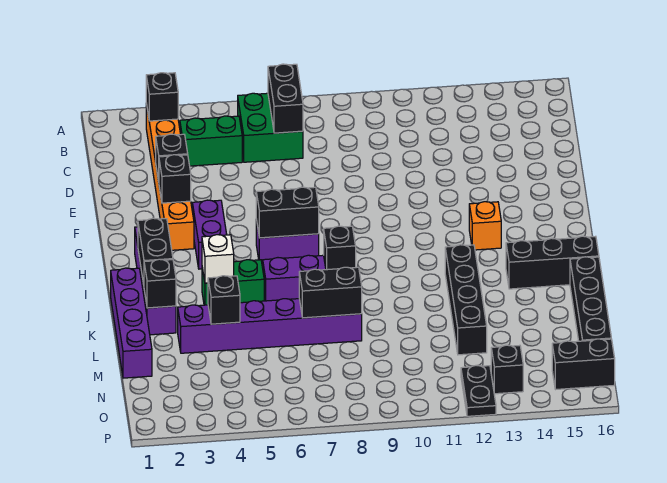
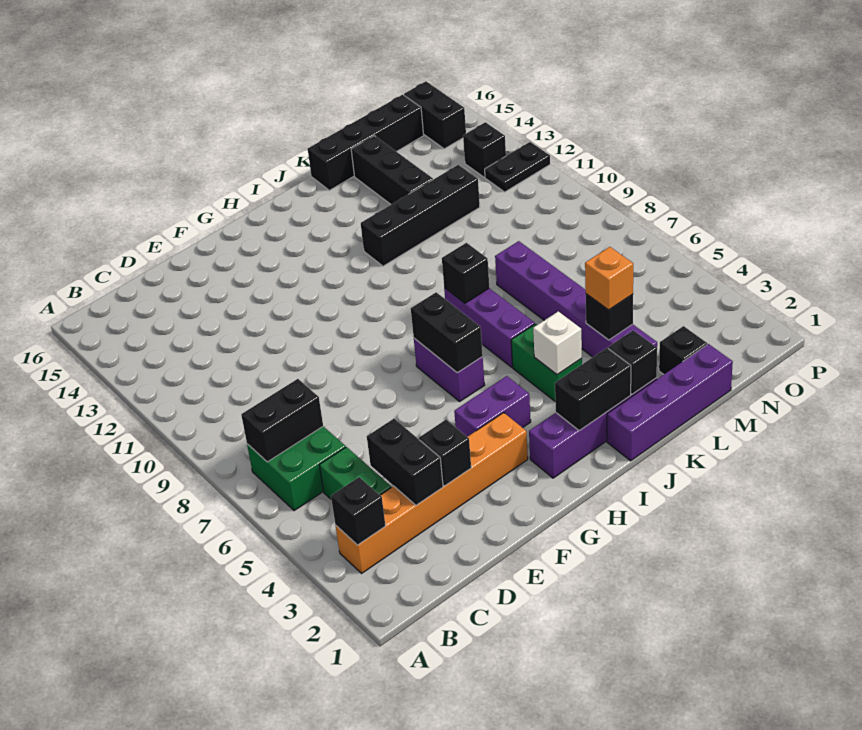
black brick F3 level 2 -> black brick M2 level 1
orange brick H13 level 1 -> orange brick L4 level 3
black brick J14:J16 level 1 -> black brick L13:L15 level 1
black brick L7:L8 level 2 -> black brick D3:D4 level 2

